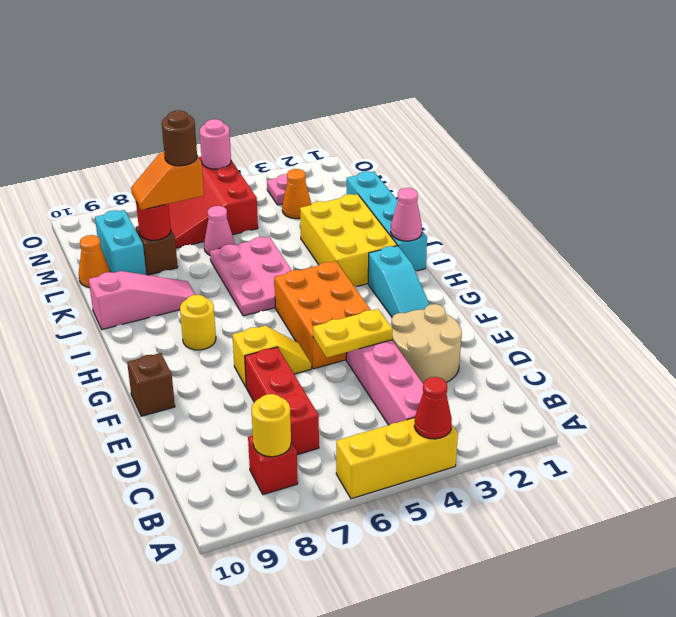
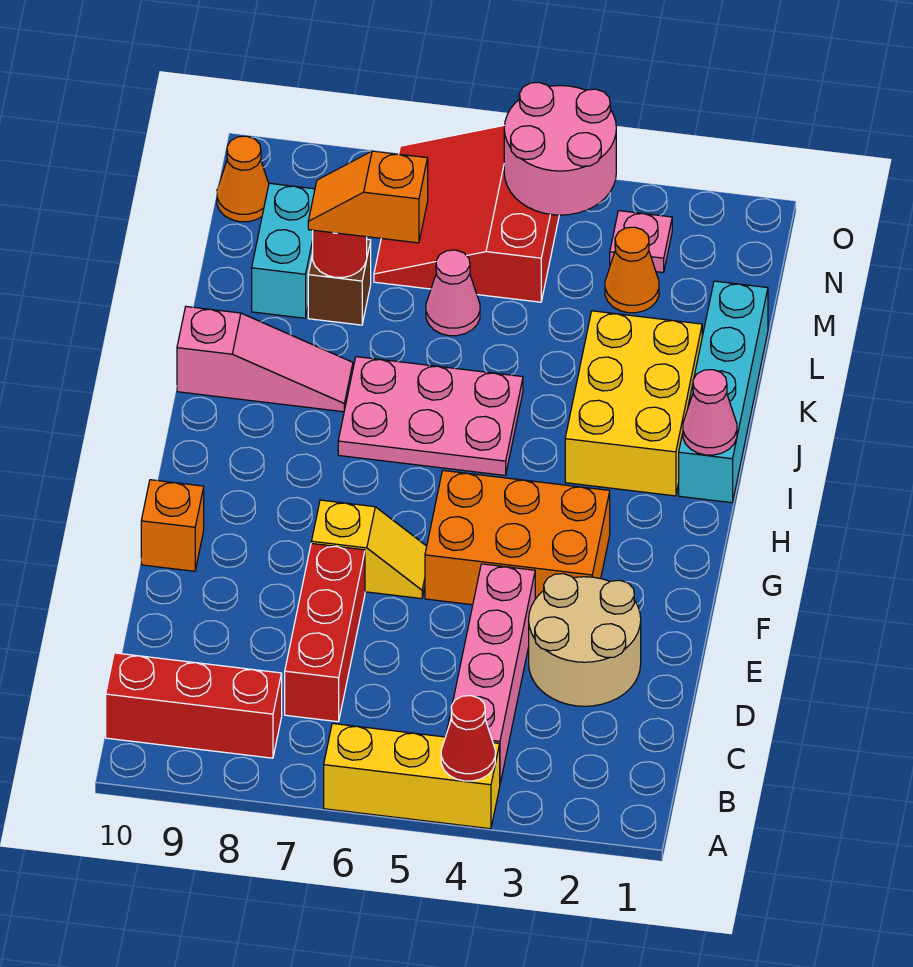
red brick B8 level 1 -> red brick B8:B10 level 1
yellow round brick B8 level 2 -> none
yellow plate E4:E5 level 2 -> none
cyan slope F2:H2 level 1 top H -> none
orange brick F4:H5 level 1 -> orange brick F3:G5 level 1
brown brick F10 level 1 -> orange brick F10 level 1
yellow round brick H8 level 1 -> none
pink plate I5:K6 level 1 -> pink plate I5:J7 level 1
brown round brick L7 level 4 -> none
orange cone L10 level 1 -> orange cone N10 level 1
pink round brick O5 level 2 -> pink round brick N4:O5 level 2

